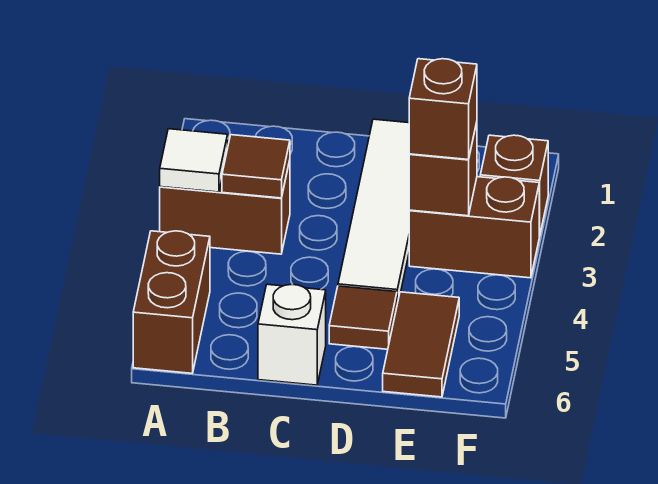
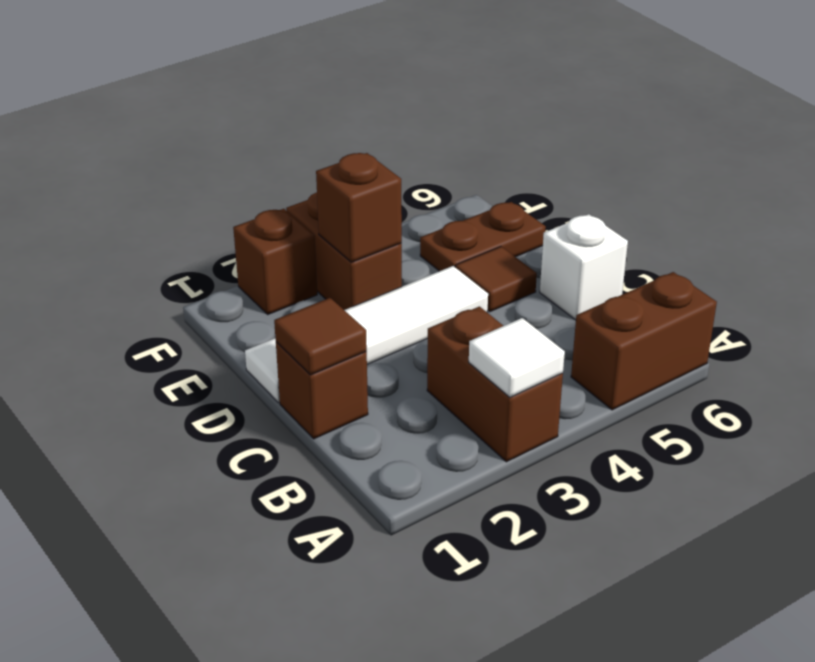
brown tile B3 level 2 -> brown tile C1 level 2
brown brick E3 level 3 -> brown brick C1 level 1
brown tile E5:E6 level 1 -> brown plate E5:E6 level 1

